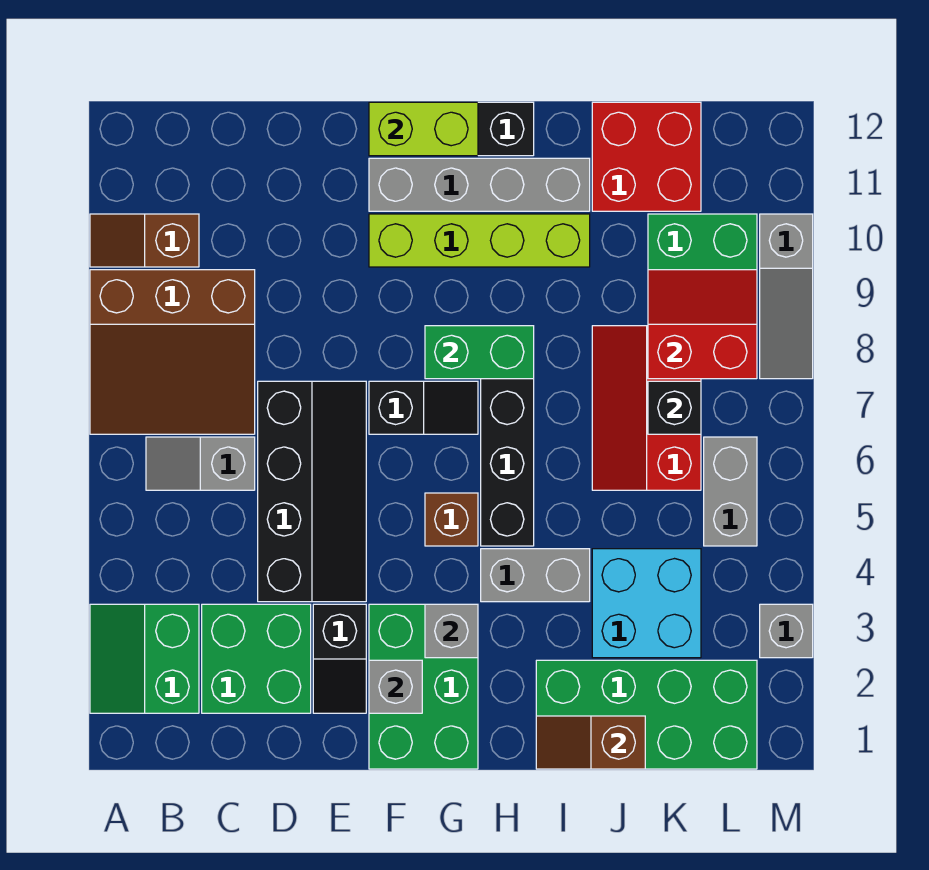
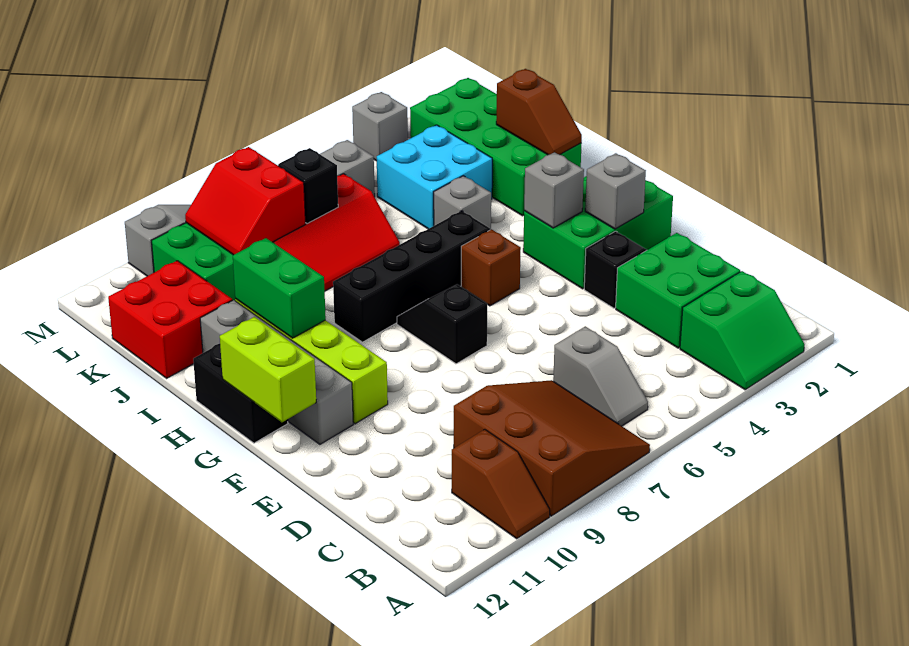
black slope D4:E7 level 1 top D -> none
green brick G8:H8 level 2 -> green brick H10:I10 level 2
grey brick H4:I4 level 1 -> grey brick I4 level 1

